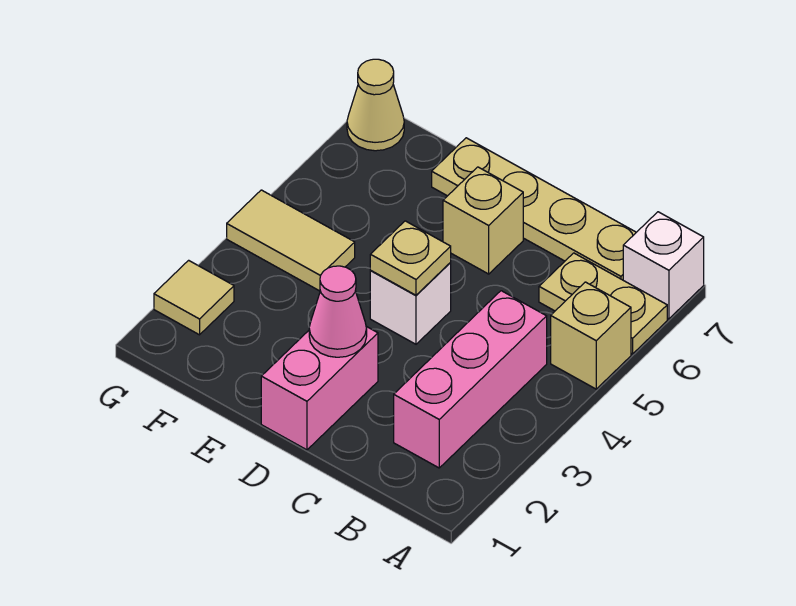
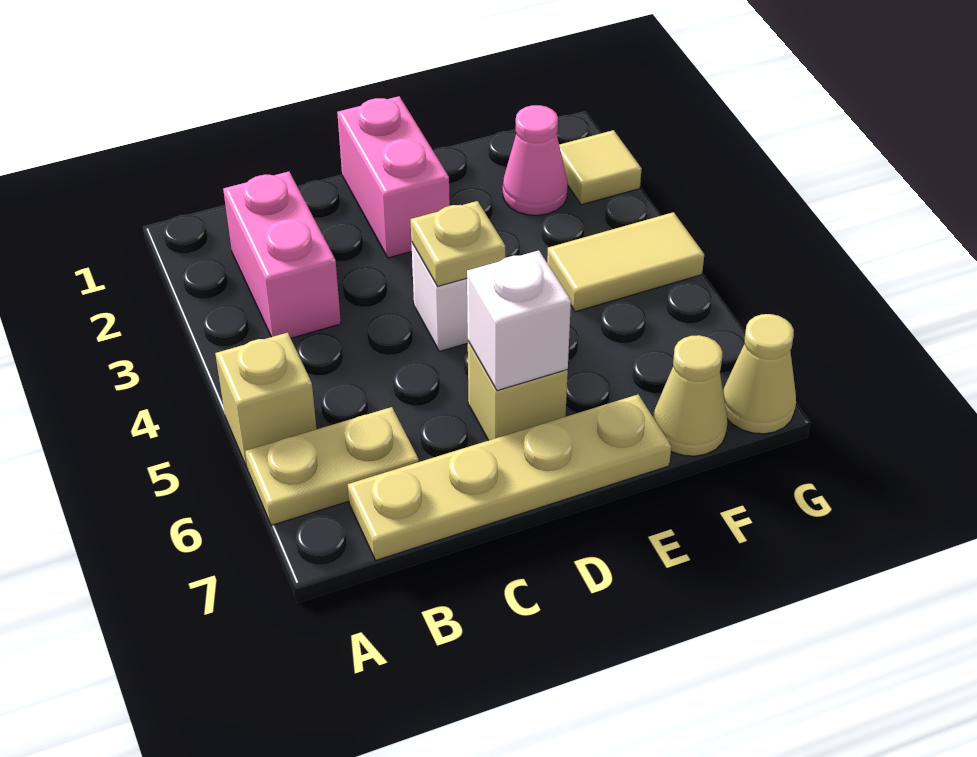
white brick A7 level 1 -> white brick D6 level 2
pink brick B2:B4 level 1 -> pink brick B2:B3 level 1
pink cone D2 level 2 -> pink cone F2 level 1
none -> tan cone F7 level 1

